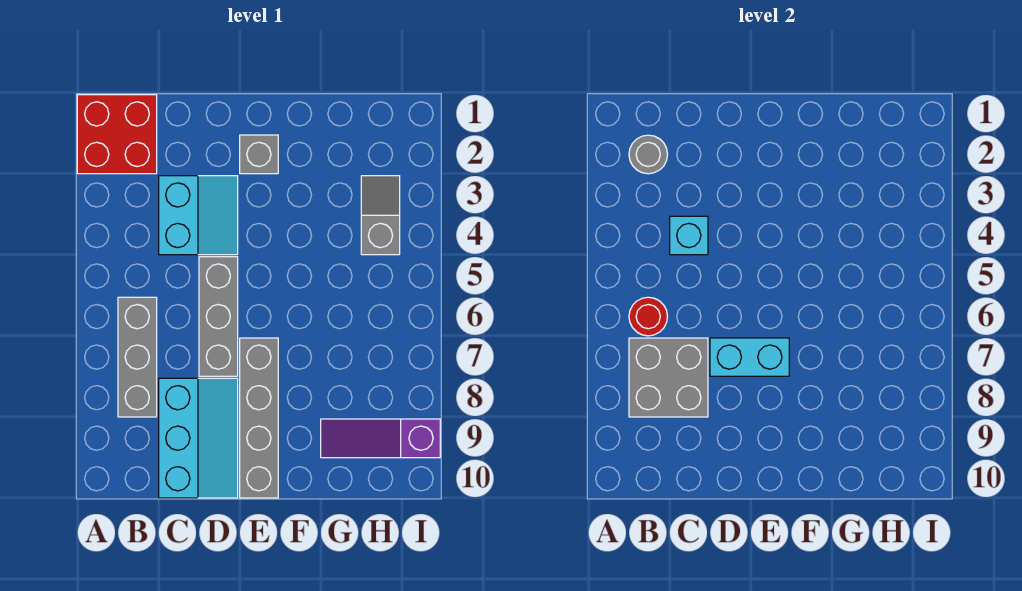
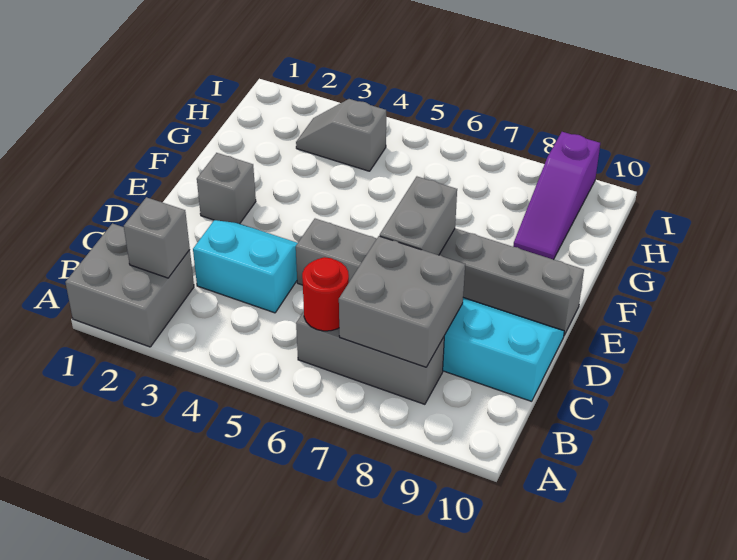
red brick A1:B2 level 1 -> grey brick A1:B2 level 1
grey round brick B2 level 2 -> grey brick B2 level 2
cyan brick C4 level 2 -> none
cyan brick D7:E7 level 2 -> grey brick D7:E7 level 2

